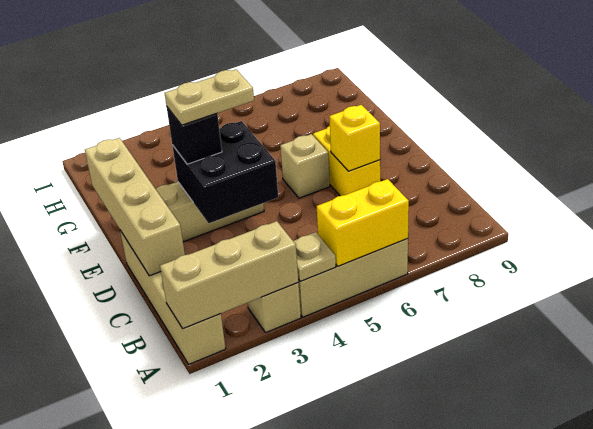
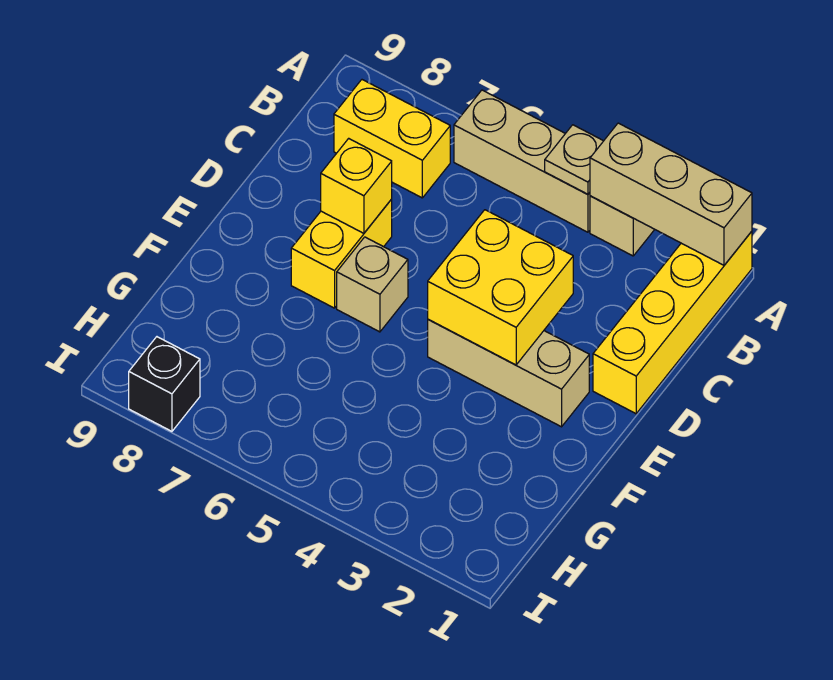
tan brick A1:D1 level 1 -> yellow brick A1:D1 level 1
yellow brick A5:A6 level 2 -> yellow brick B7:B8 level 1
tan brick C1:F1 level 2 -> none
black brick D3:E4 level 2 -> yellow brick D3:E4 level 2
black brick E3 level 3 -> black brick I8 level 1
tan plate E3:E4 level 4 -> none

